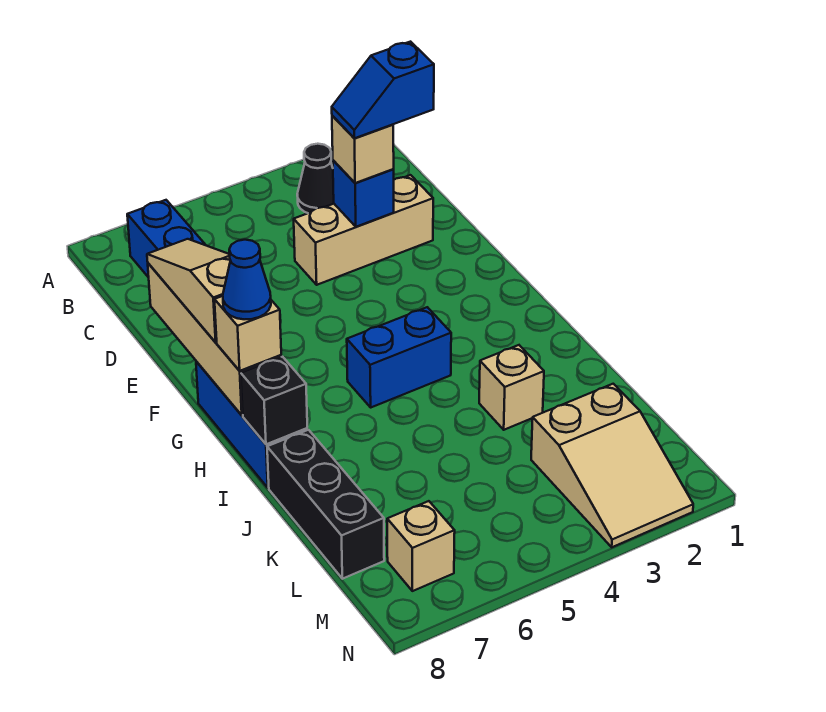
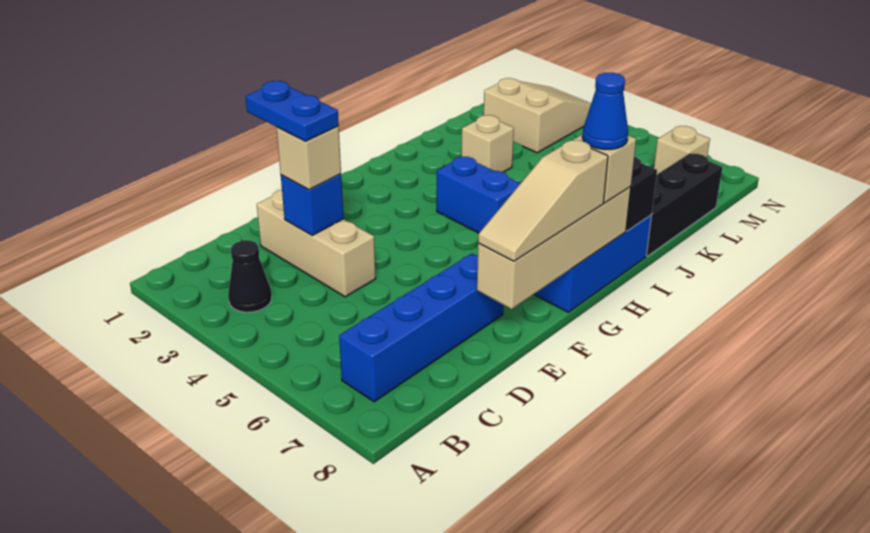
blue slope D2:D3 level 4 top 2 -> blue plate D2:D3 level 4

